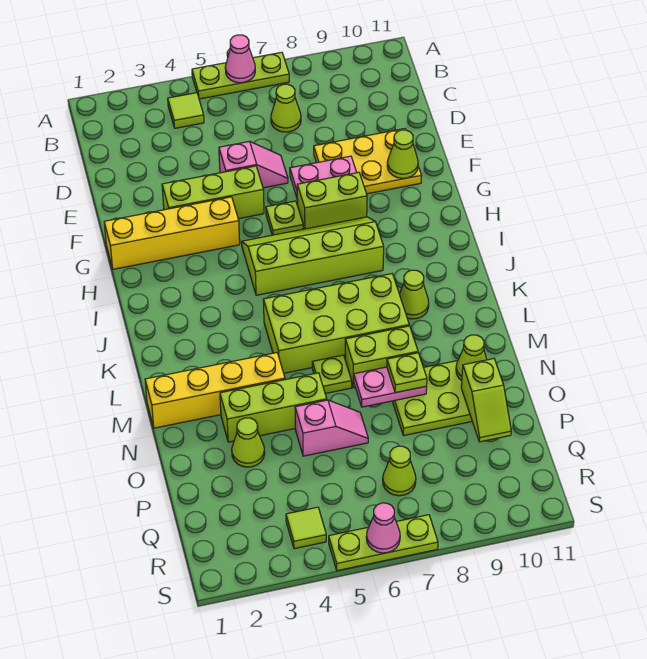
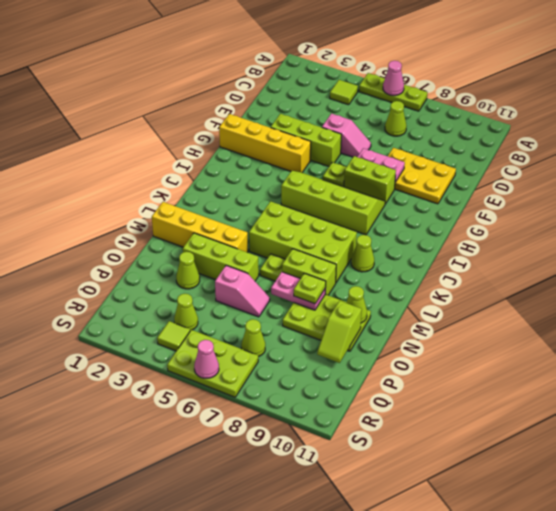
lime cone F10 level 2 -> lime cone Q4 level 1
lime plate S5:S7 level 1 -> lime plate R5:S7 level 1

